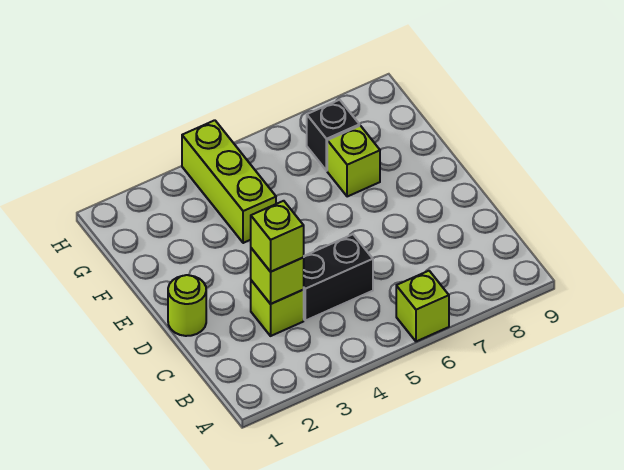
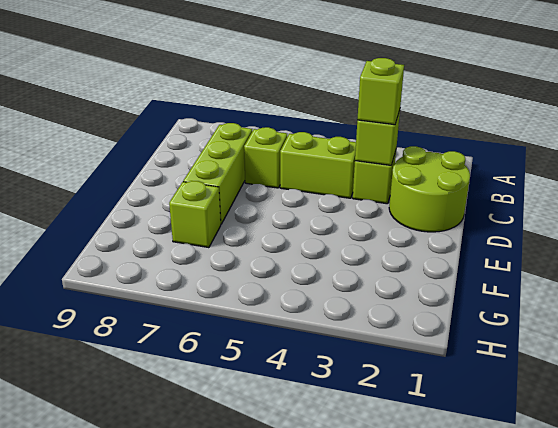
lime brick A6 level 1 -> lime brick C6 level 1
black brick C4:C5 level 1 -> lime brick C4:C5 level 1
lime round brick D1 level 1 -> lime round brick C1:D2 level 1
lime brick F4:H4 level 1 -> lime brick C7:E7 level 1
black brick G7 level 1 -> none

